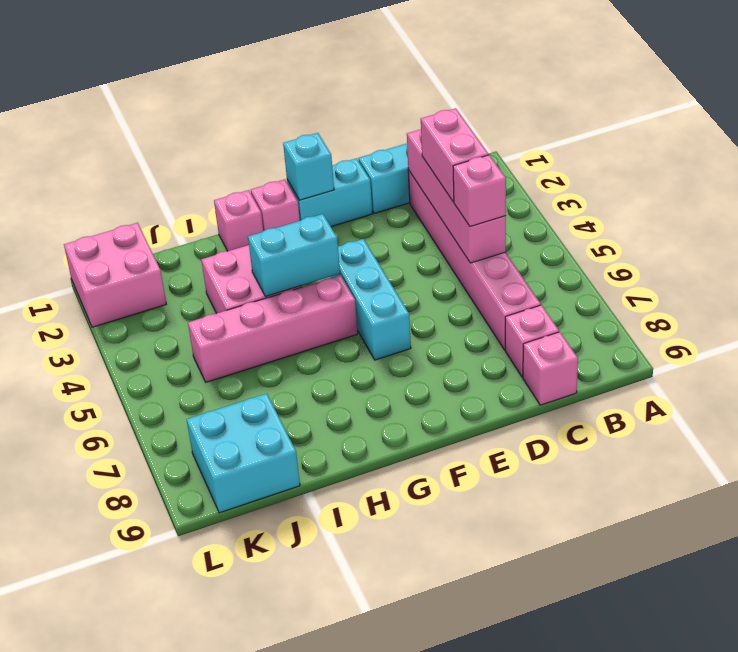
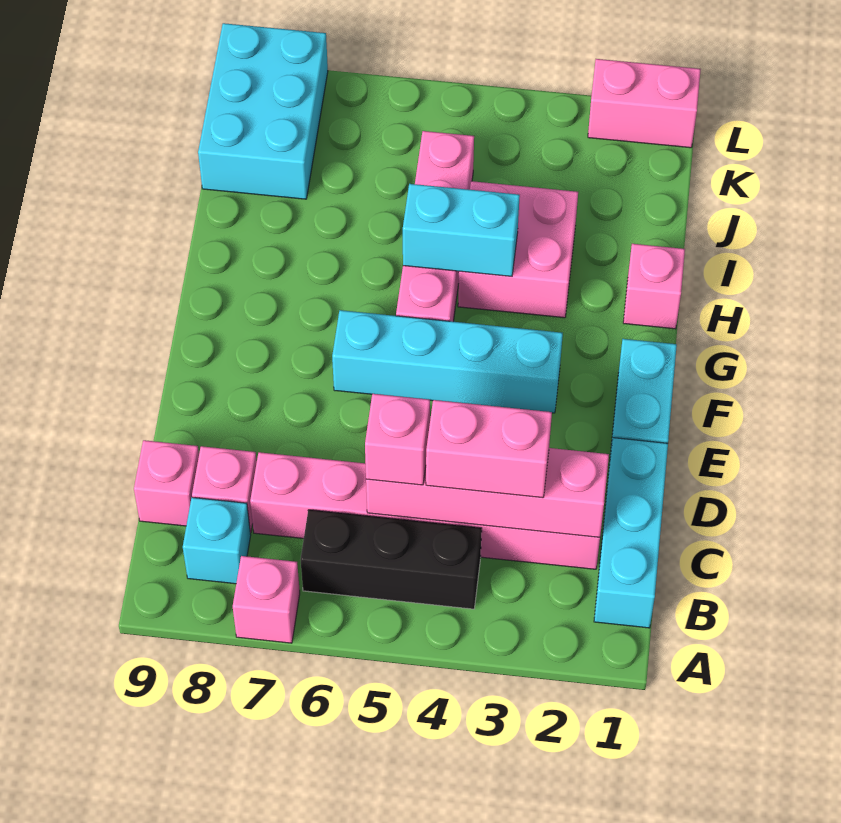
none -> black brick B4:B6 level 1
cyan brick F1 level 2 -> cyan brick B8 level 1
cyan brick F4:F6 level 1 -> cyan brick F3:F6 level 1
pink brick G1 level 1 -> pink brick A7 level 1
cyan brick G4:H4 level 2 -> cyan brick H4:H5 level 2
cyan brick J8:K9 level 1 -> cyan brick J8:L9 level 1
pink brick K1:L2 level 1 -> pink brick L1:L2 level 1

